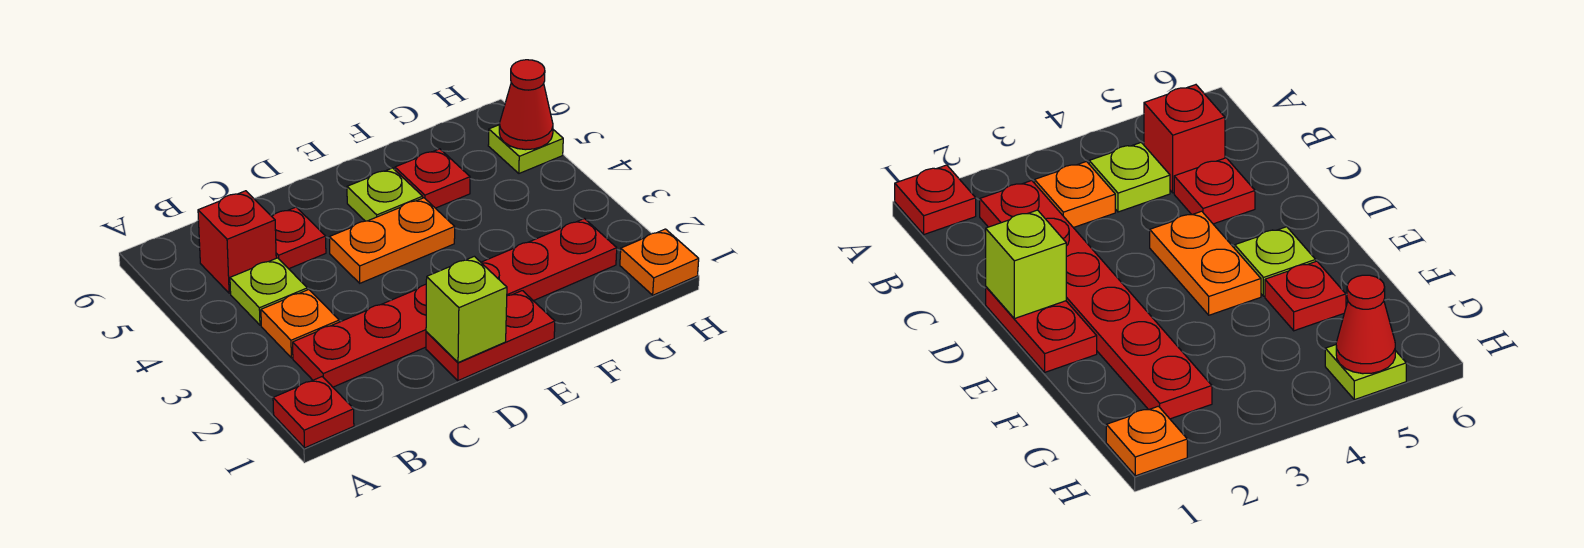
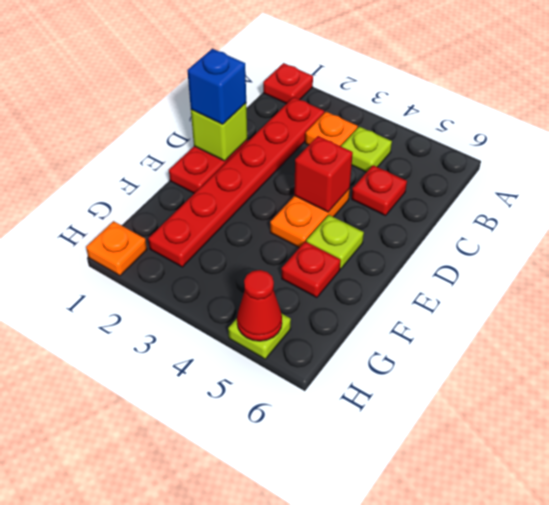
red brick B5 level 1 -> red brick D4 level 2
none -> blue brick D1 level 3

